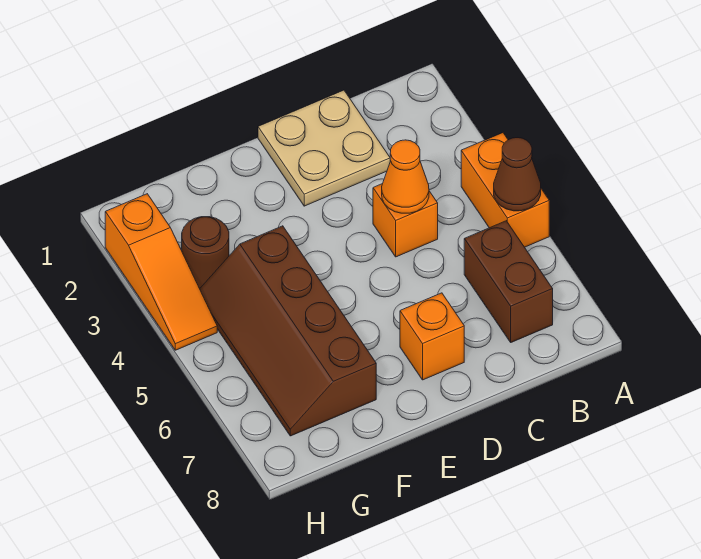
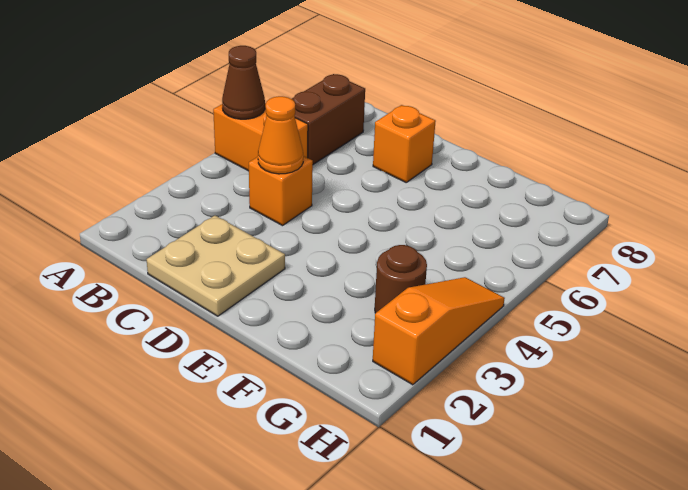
orange brick A4:A5 level 1 -> orange brick A5:B5 level 1
brown slope F4:G7 level 1 top F -> none

